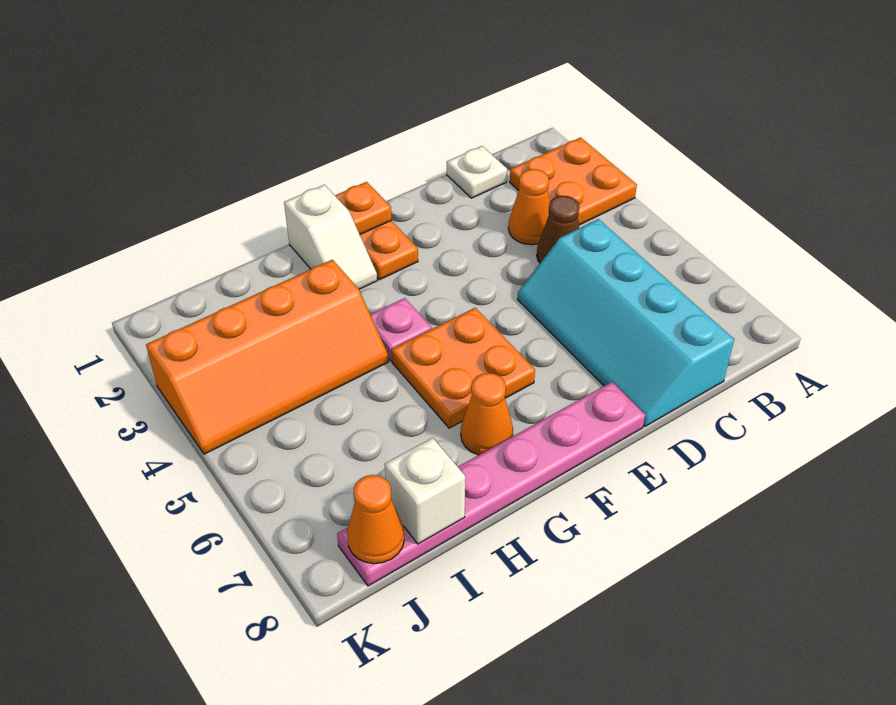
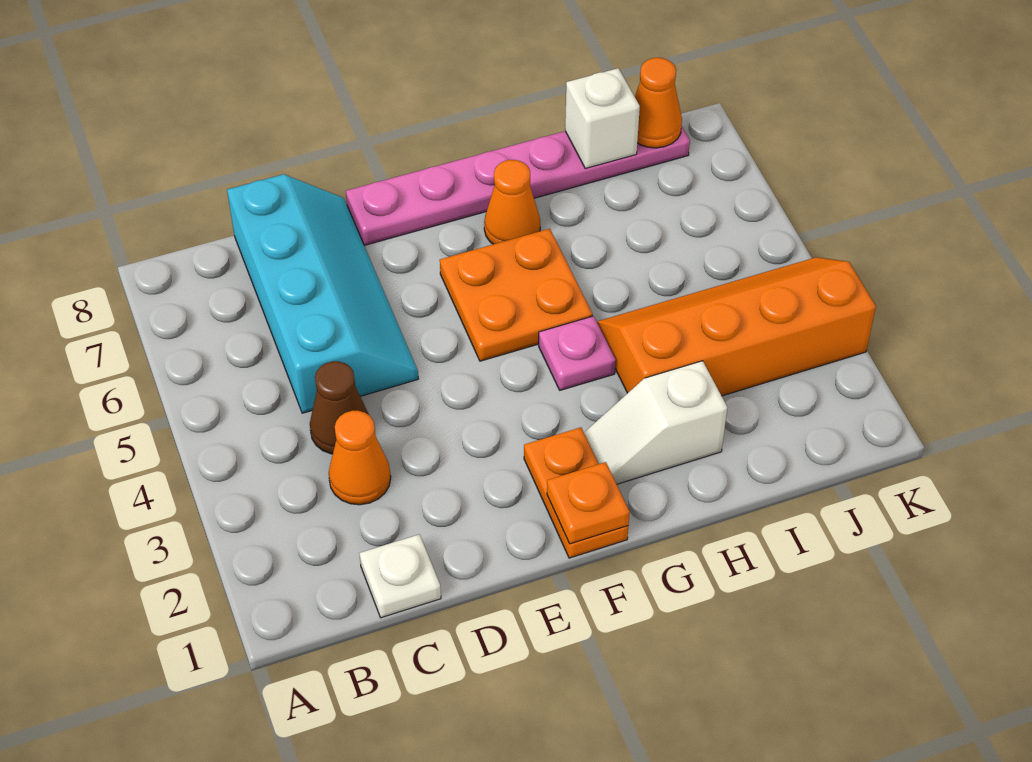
orange plate A2:B3 level 1 -> none
white slope G1:G2 level 1 top 1 -> white slope G2:H2 level 1 top H

